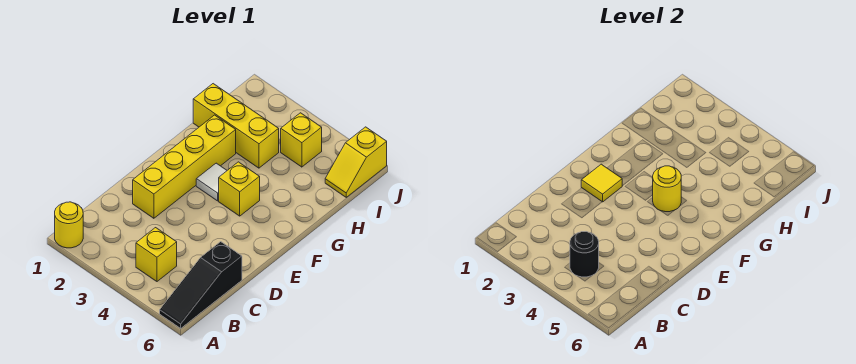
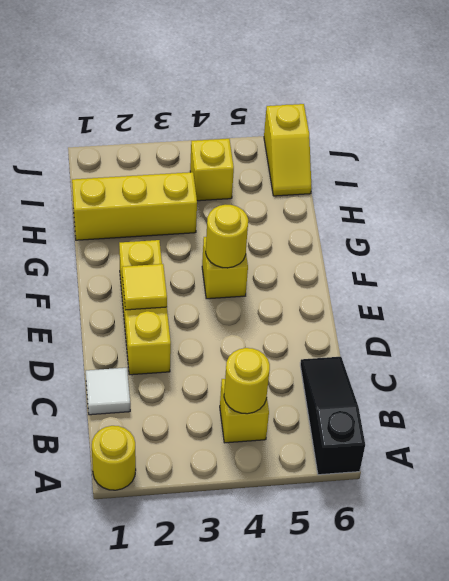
black slope A6:C6 level 1 top C -> black slope A6:C6 level 1 top A
black round brick B4 level 2 -> yellow round brick B4 level 2
yellow brick D2:G2 level 1 -> yellow brick D2:F2 level 1
white tile F3 level 1 -> white tile C1 level 1

